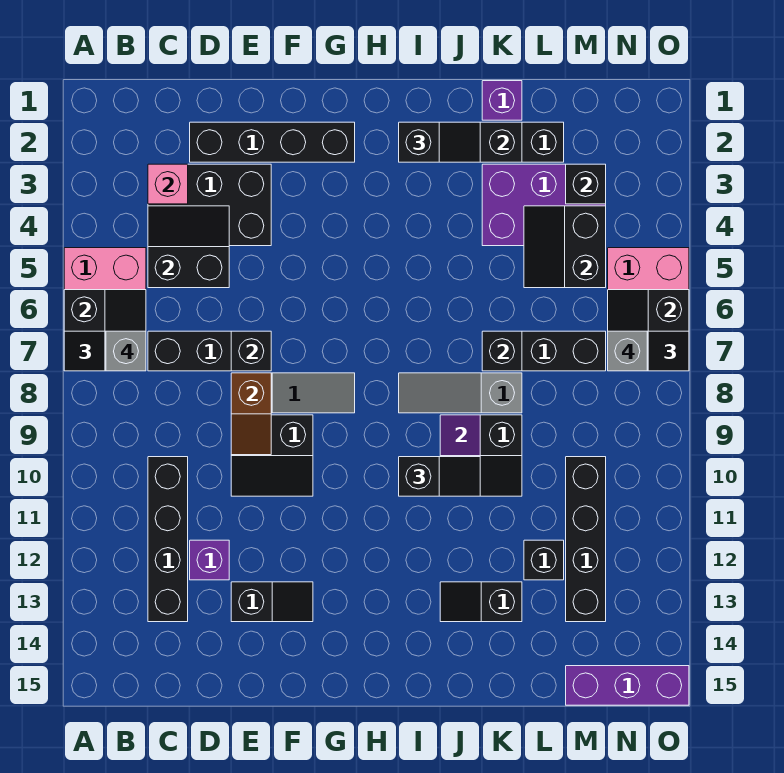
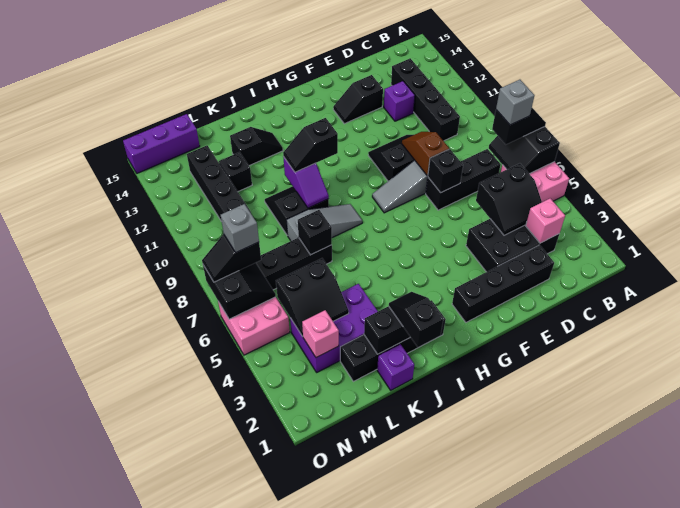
black slope I2:J2 level 3 top I -> black slope J1:J2 level 3 top 1
black slope L4:M5 level 2 top M -> black slope L4:M5 level 2 top 5
black brick M3 level 2 -> pink brick M3 level 2

